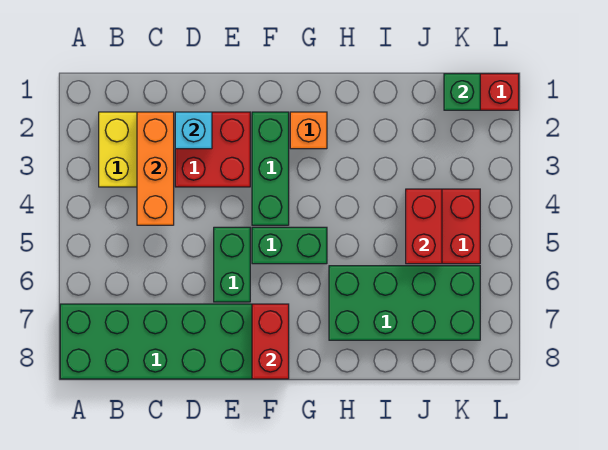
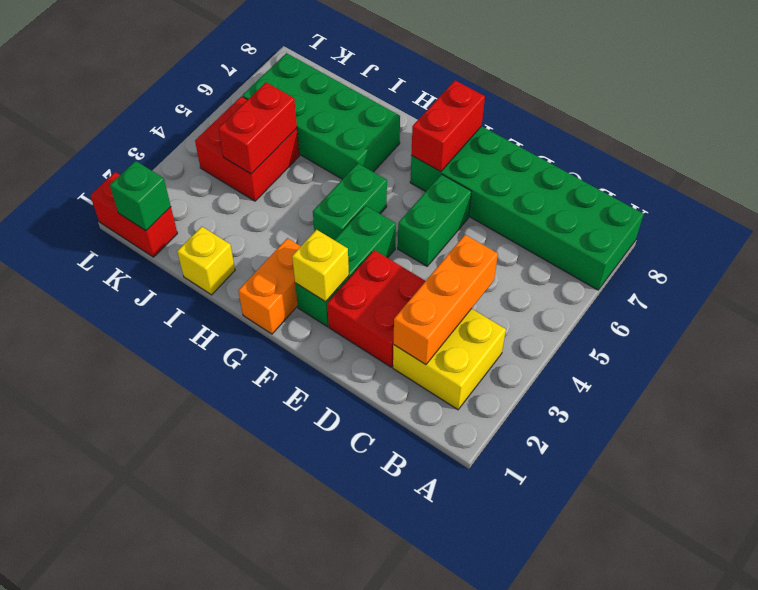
cyan brick D2 level 2 -> none
none -> yellow brick F2 level 2
green brick F5:G5 level 1 -> green brick G4:G5 level 1
orange brick G2 level 1 -> orange brick G1:G2 level 1
none -> yellow brick I1 level 1

